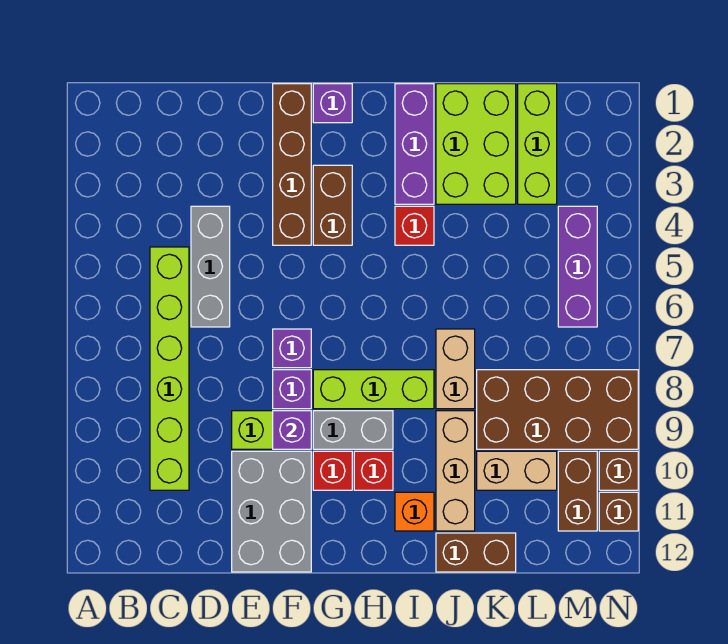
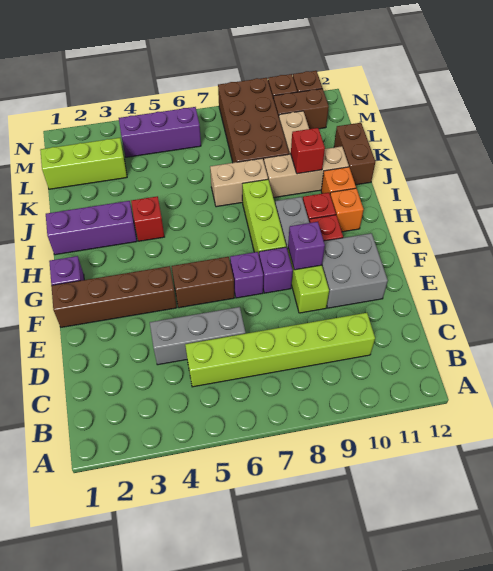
grey brick E10:F12 level 1 -> grey brick E10:F11 level 1
brown brick G3:G4 level 1 -> brown brick F5:F6 level 1
none -> orange brick H11 level 1
lime brick J1:K3 level 1 -> none
none -> red brick J10 level 2

